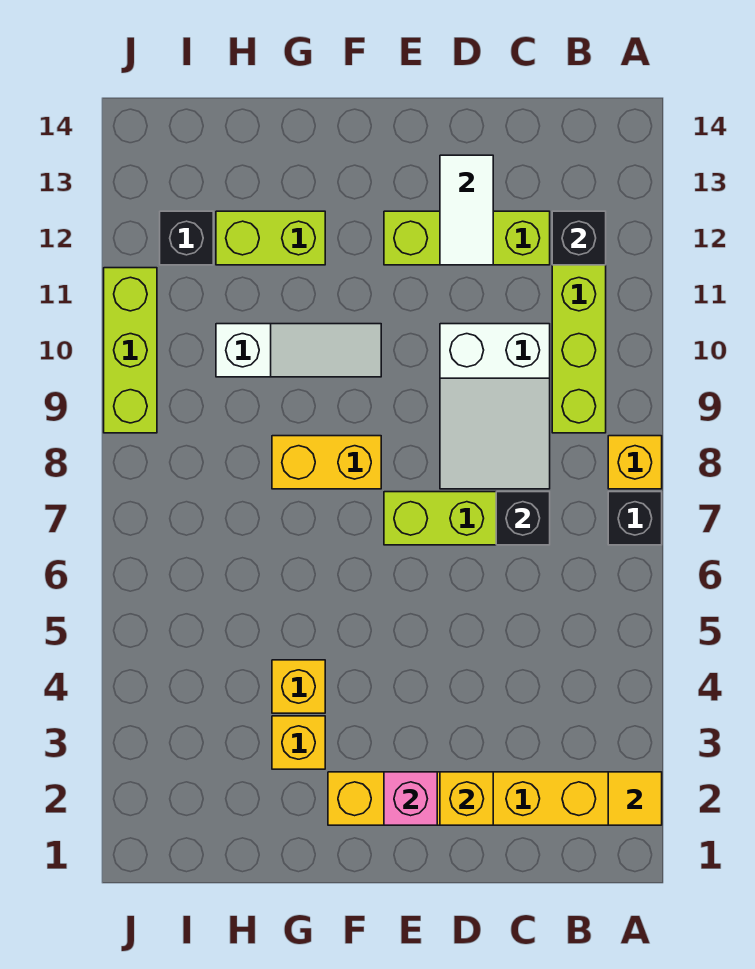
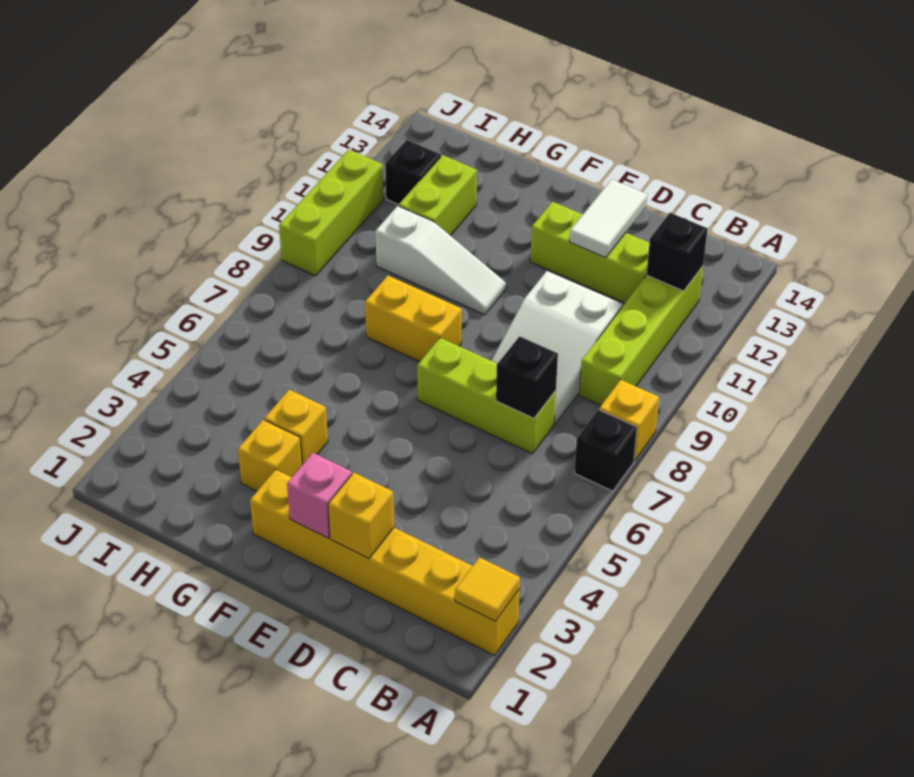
lime brick G12:H12 level 1 -> lime brick H11:H12 level 1

